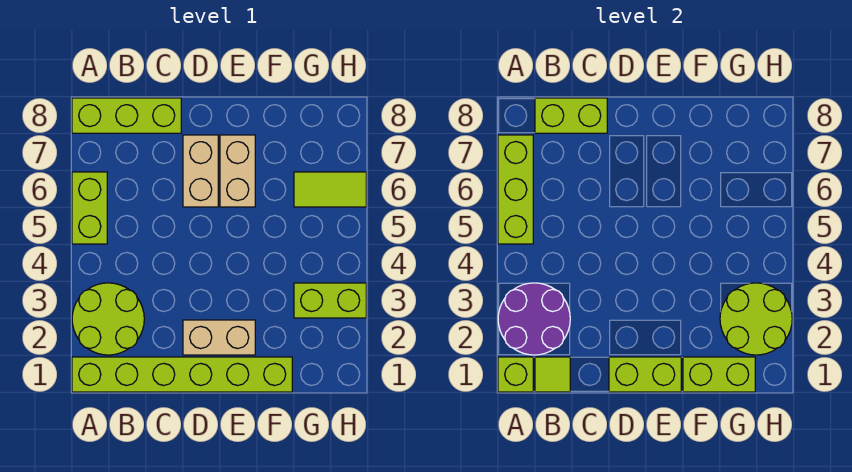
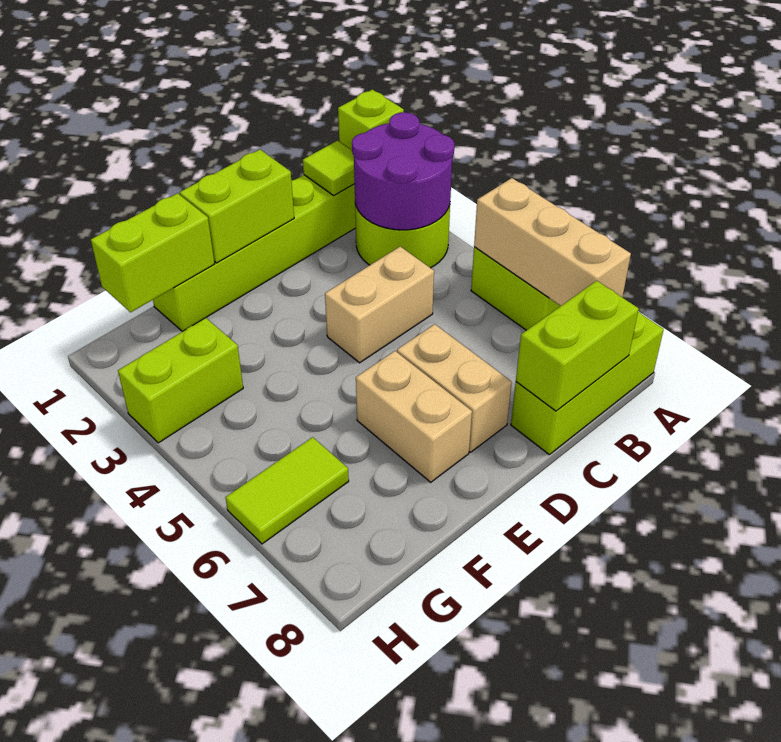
lime brick A5:A7 level 2 -> tan brick A5:A7 level 2
tan brick D2:E2 level 1 -> tan brick C4:D4 level 1
lime round brick G2:H3 level 2 -> none

